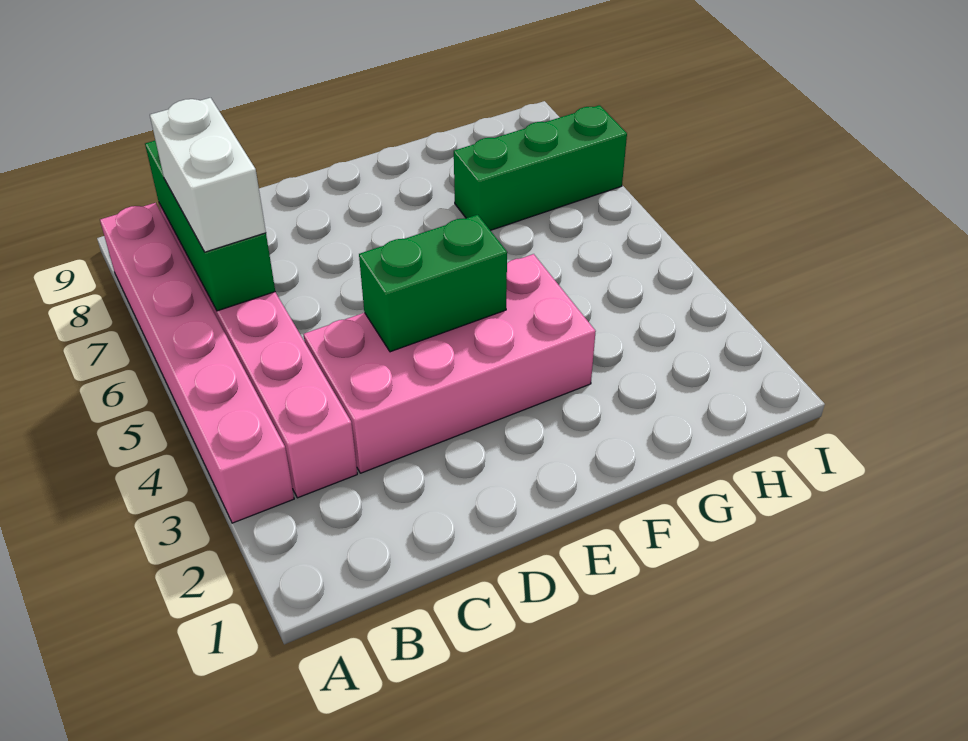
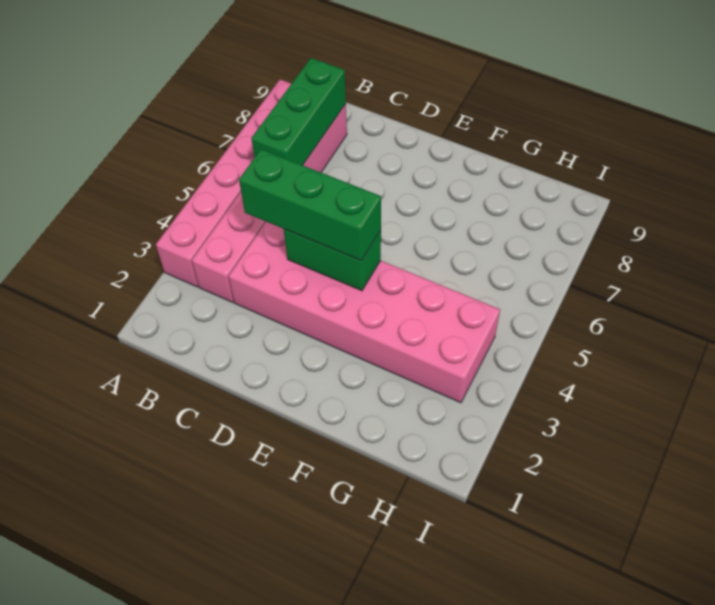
white brick B6:B7 level 3 -> none
pink brick C3:F4 level 1 -> pink brick C3:H4 level 1
green brick G7:I7 level 1 -> green brick C4:E4 level 3

